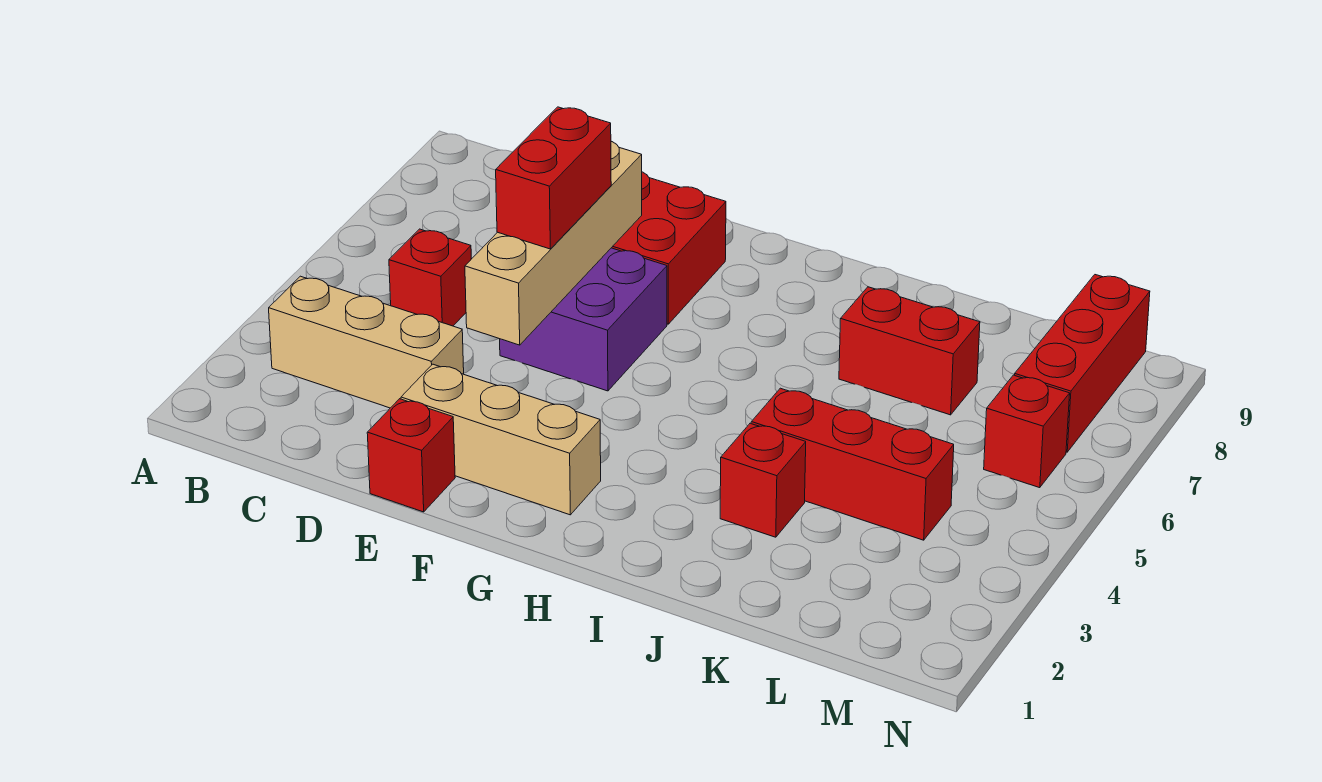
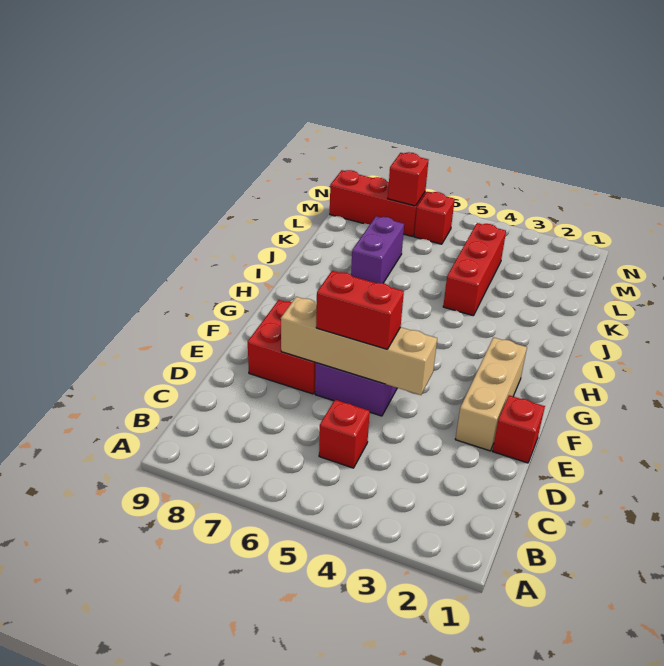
tan brick B3:D3 level 1 -> none
red brick J3 level 1 -> red brick M7 level 2
red brick J7:K7 level 1 -> purple brick J7:K7 level 1

